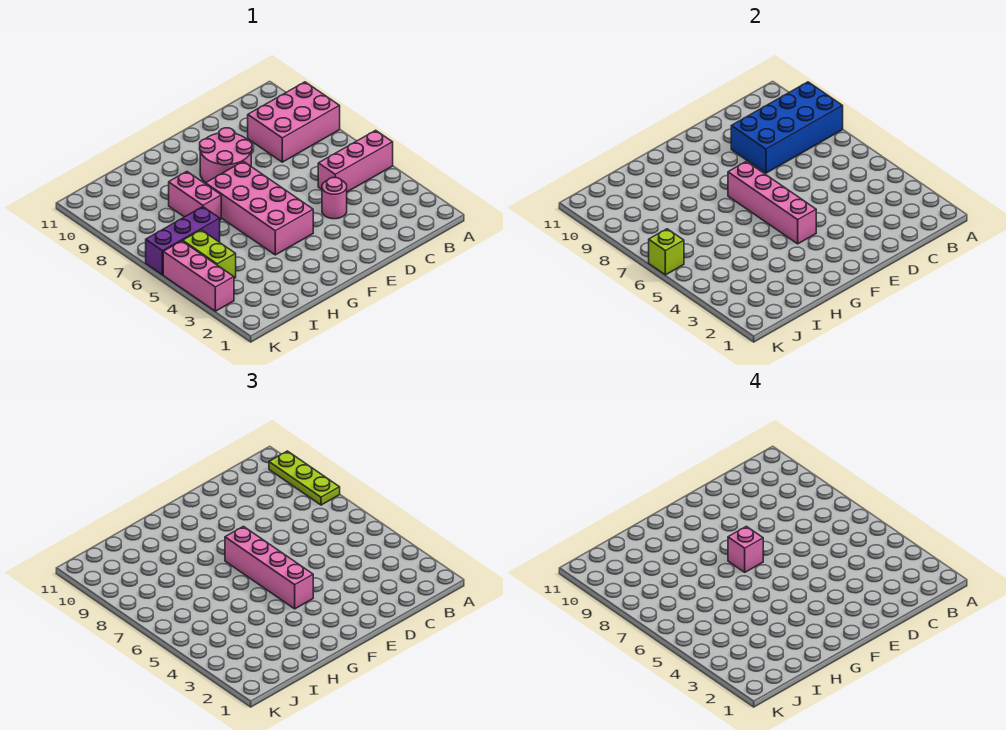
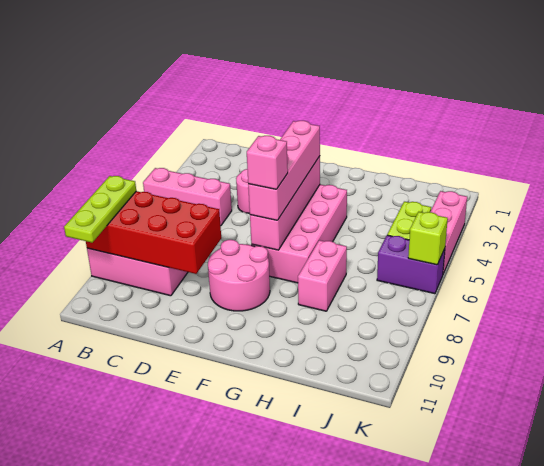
blue brick A8:D9 level 2 -> red brick A8:D9 level 2
purple brick I6:K6 level 1 -> purple brick J6:K6 level 1

